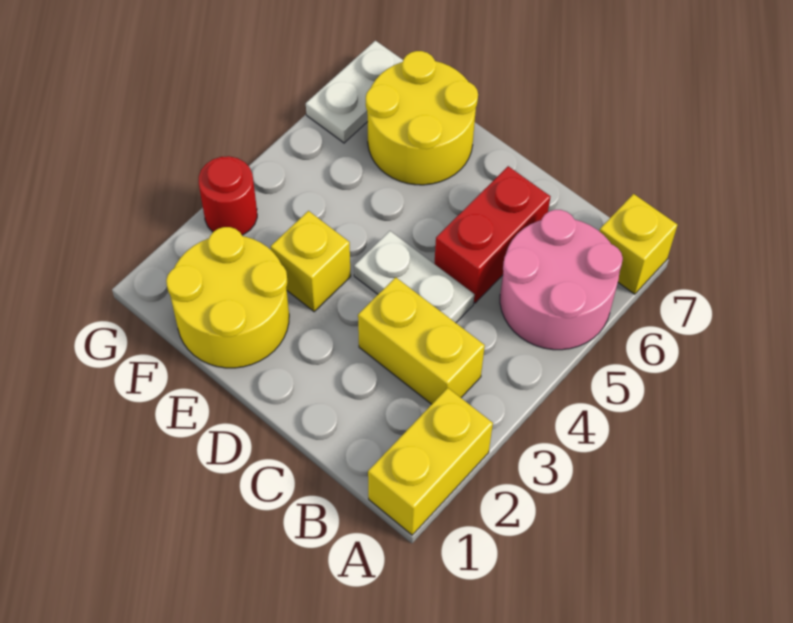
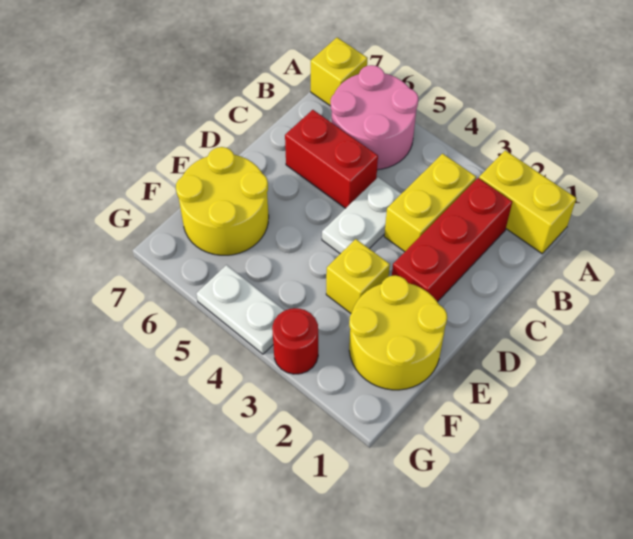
none -> red brick B2:D2 level 1
white plate G6:G7 level 1 -> white plate G4:G5 level 1

